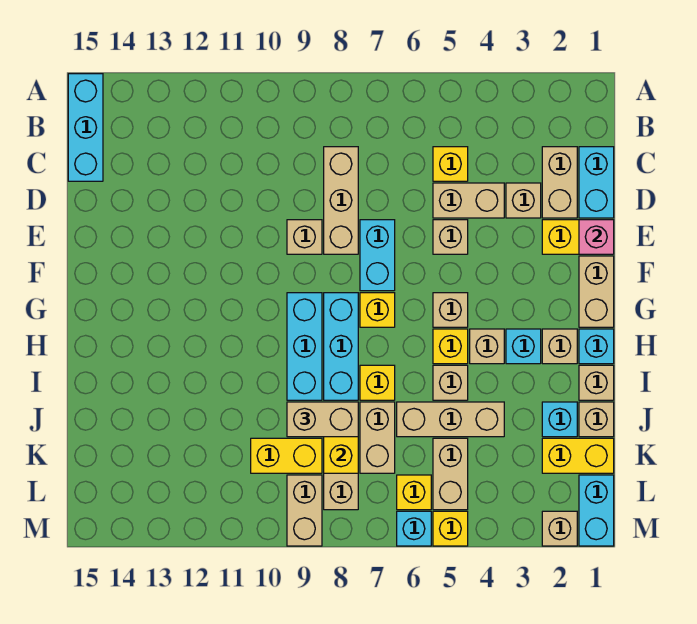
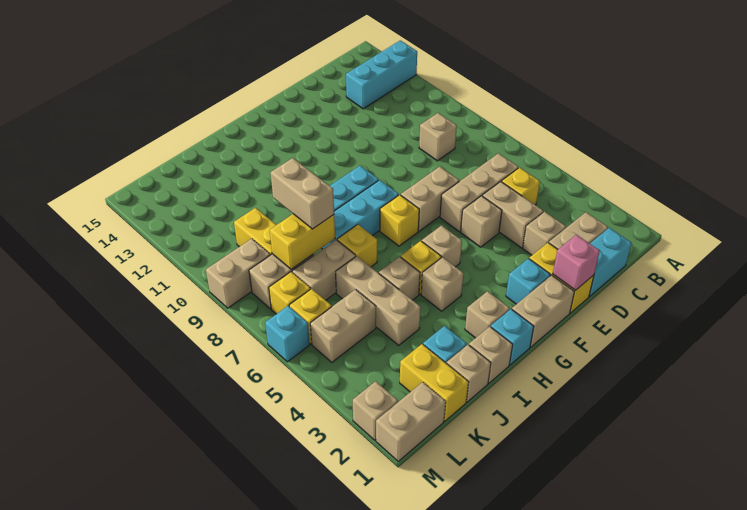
cyan brick A15:C15 level 1 -> cyan brick A13:C13 level 1
tan brick C8:E8 level 1 -> tan brick C6:E6 level 1
cyan brick E7:F7 level 1 -> tan brick E7:F7 level 1
tan brick E9 level 1 -> tan brick C9 level 1
cyan brick H3 level 1 -> cyan brick F2 level 1
cyan brick L1:M1 level 1 -> tan brick L1:M1 level 1
yellow brick M5 level 1 -> yellow brick L7 level 1

